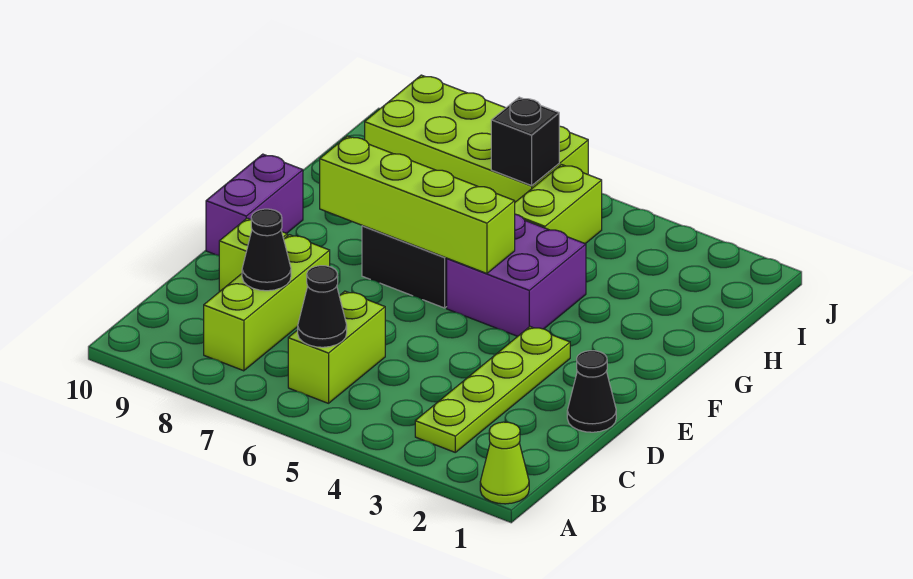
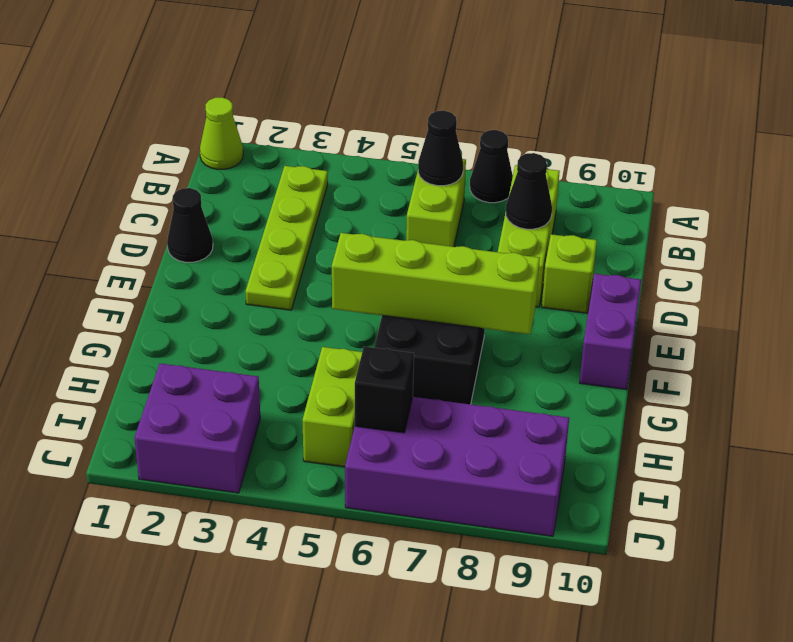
none -> black cone A7 level 1
purple brick F4:G5 level 1 -> purple brick I2:J3 level 1
lime brick I6:J9 level 1 -> purple brick I6:J9 level 1

